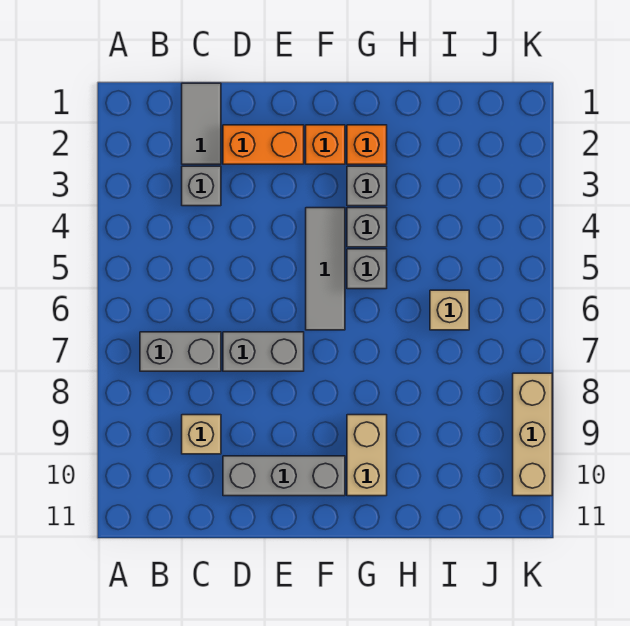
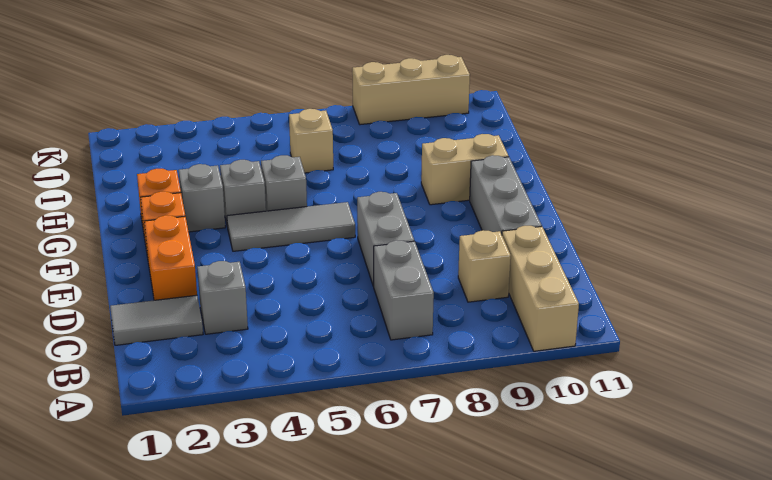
none -> tan brick A10:C10 level 1

